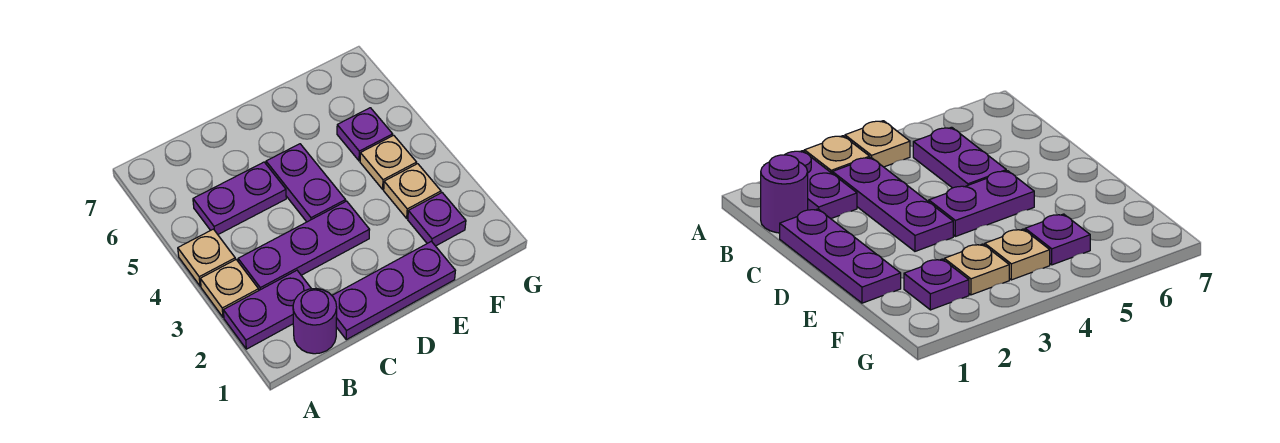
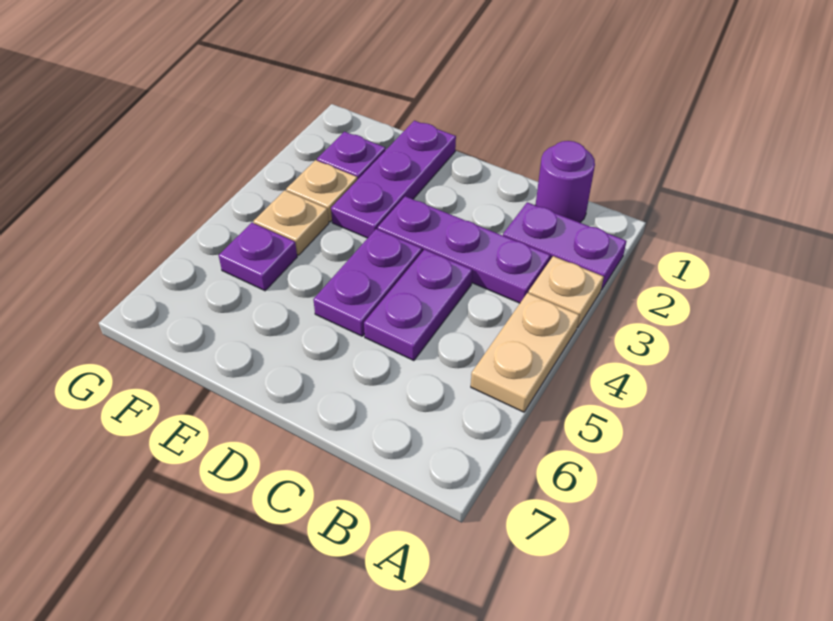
tan plate A4 level 1 -> tan plate A4:A5 level 1
purple plate B5:C5 level 1 -> purple plate C4:C5 level 1
purple plate C1:E1 level 1 -> purple plate E1:E3 level 1

